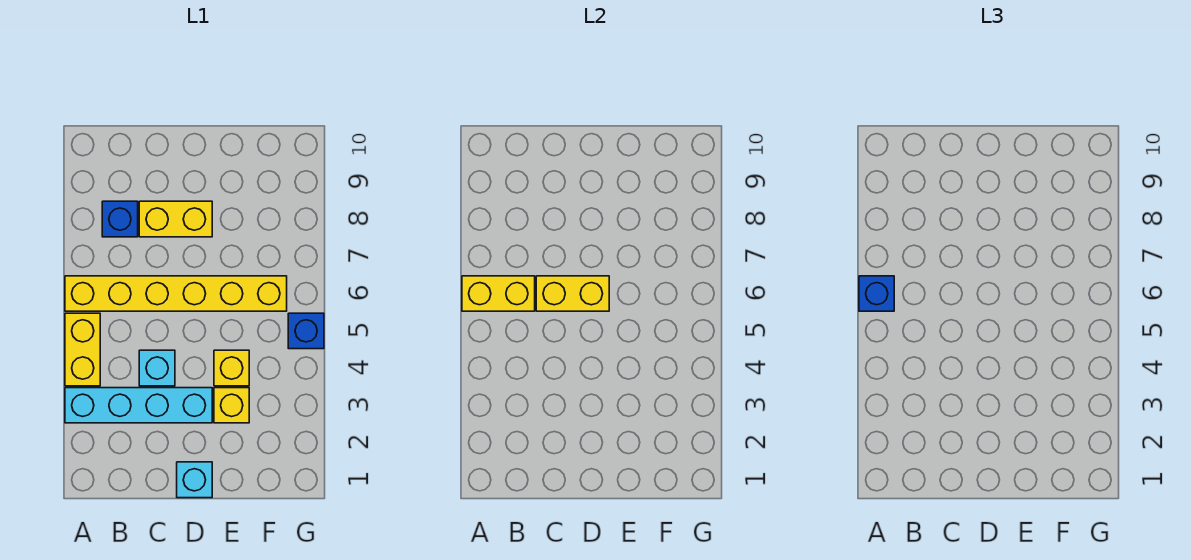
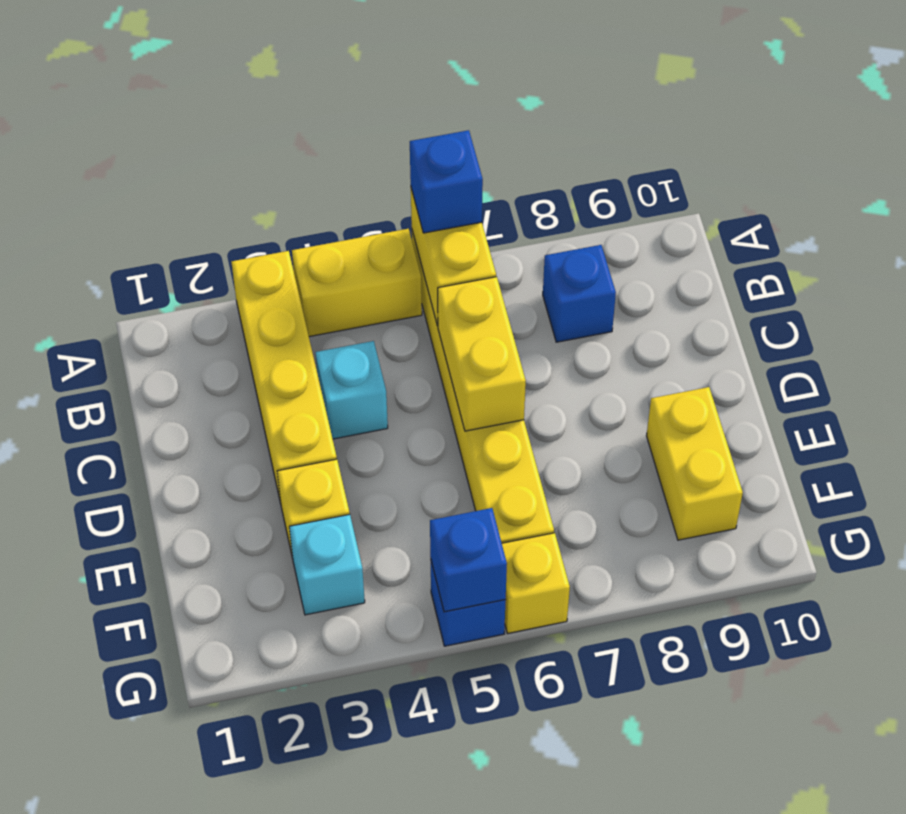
cyan brick A3:D3 level 1 -> yellow brick A3:D3 level 1
yellow brick C8:D8 level 1 -> yellow brick E9:F9 level 1
cyan brick D1 level 1 -> cyan brick F3 level 1
yellow brick E4 level 1 -> yellow brick G6 level 1
none -> blue brick G5 level 2

